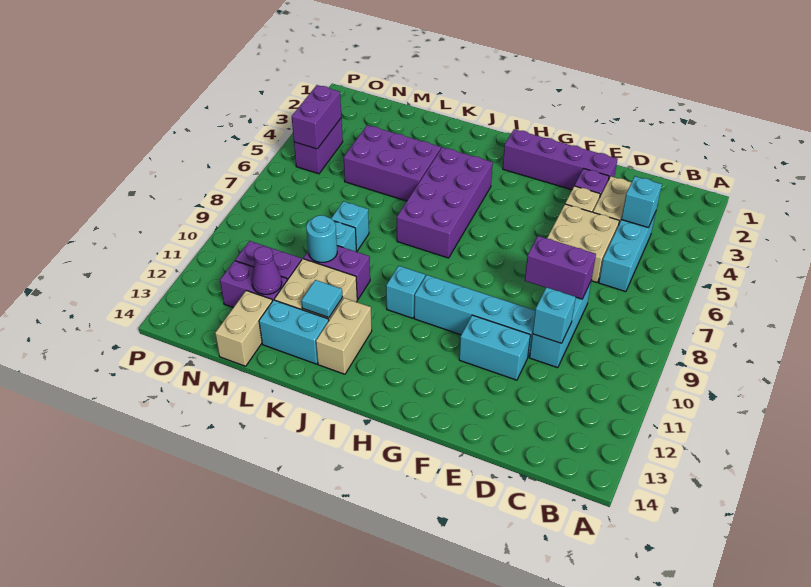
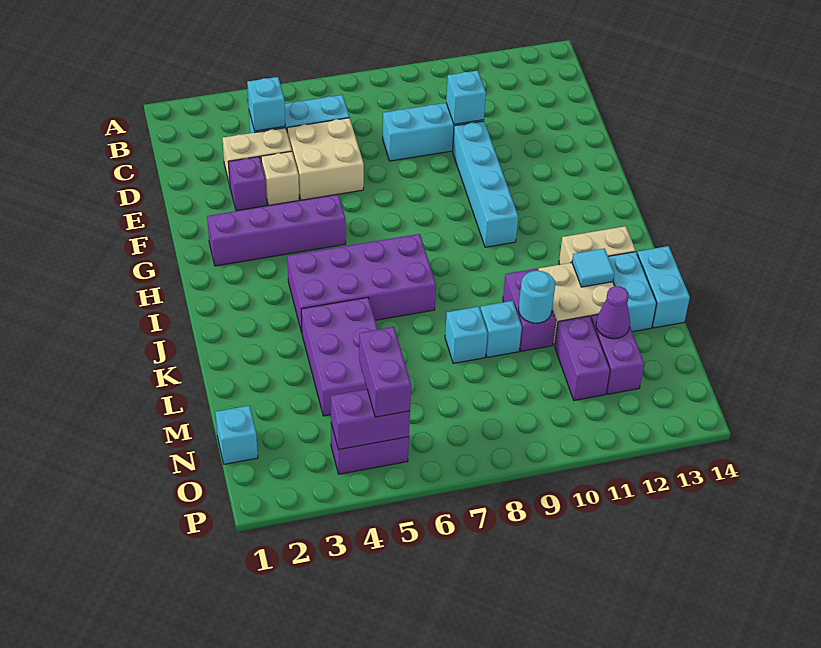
purple brick D8:E8 level 2 -> purple brick N5:O5 level 3
purple brick E2:H2 level 1 -> purple brick G2:G5 level 1
cyan brick E11:F11 level 1 -> cyan brick K14:L14 level 1
cyan brick I10 level 1 -> cyan brick N1 level 1
tan brick M13:M14 level 1 -> none

